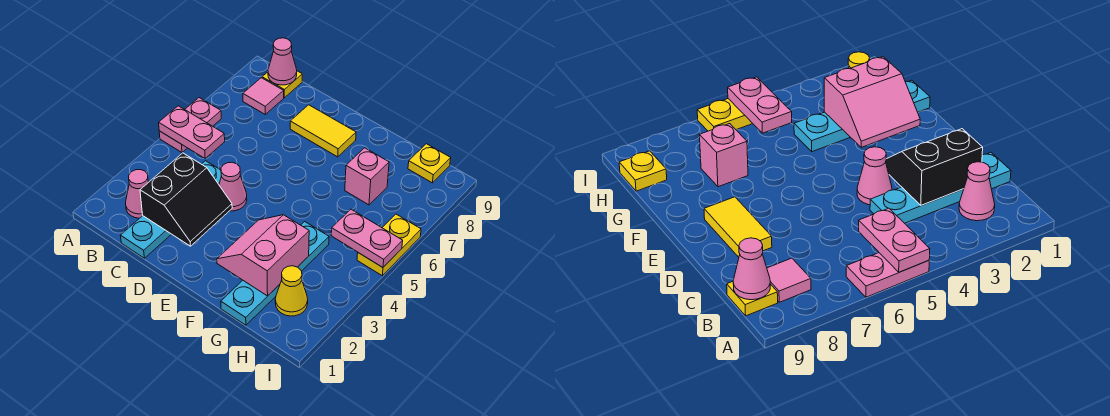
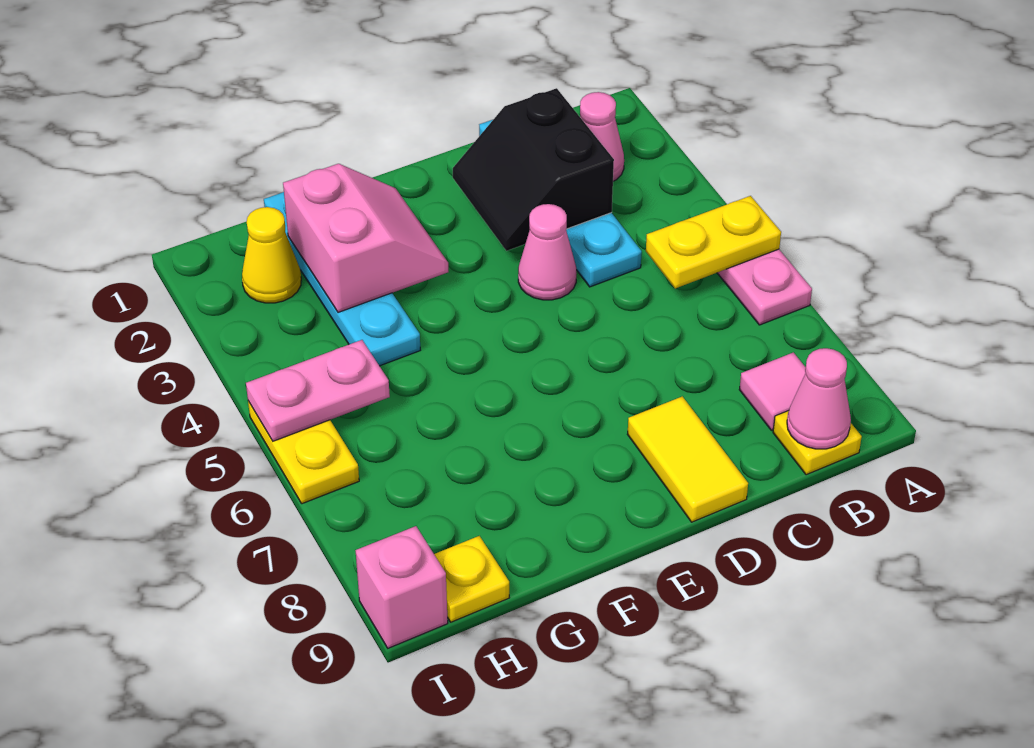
pink plate A5:B5 level 2 -> yellow plate A5:B5 level 2
yellow tile D8:E8 level 1 -> yellow tile D8:D9 level 1
pink brick G7 level 1 -> pink brick I9 level 1

